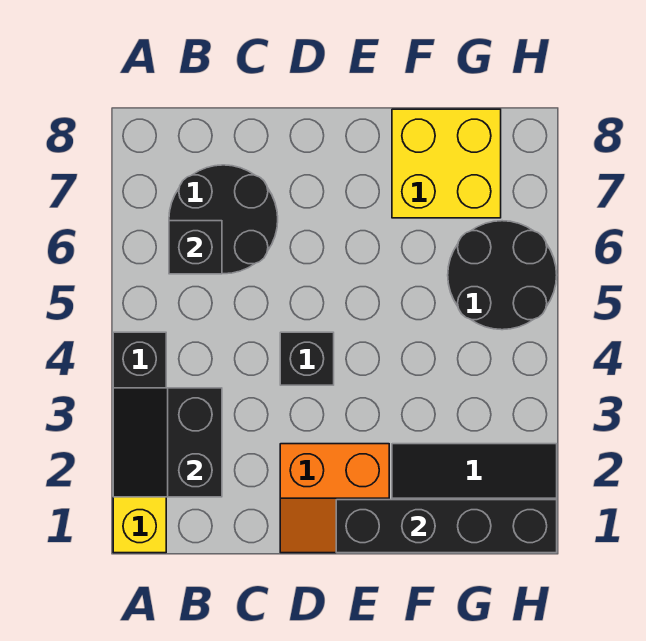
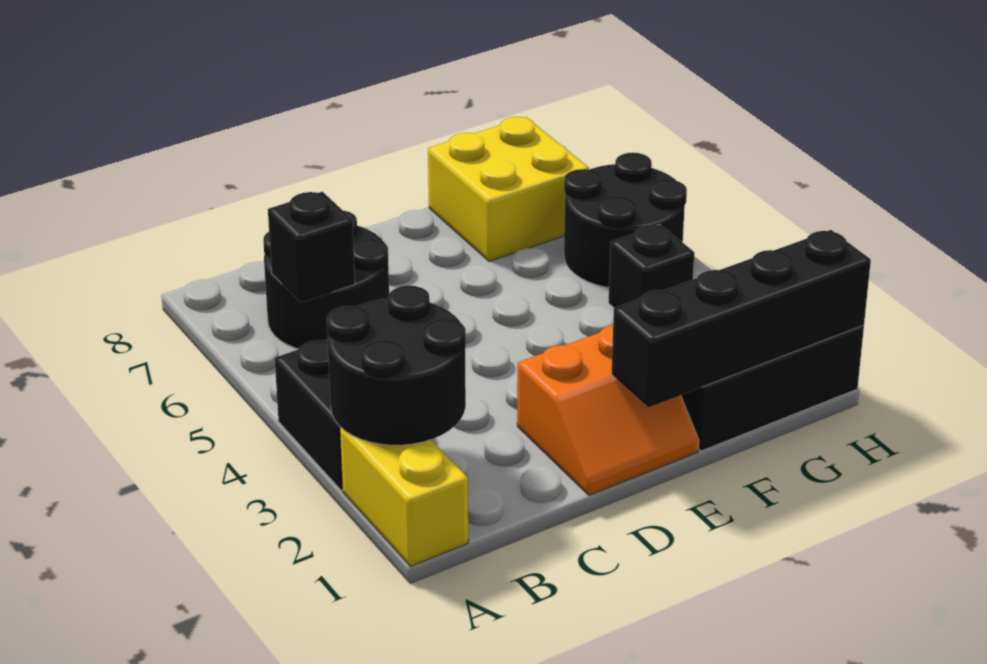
black slope A2:B3 level 2 top B -> black round brick A2:B3 level 2
black brick D4 level 1 -> black brick G4 level 1

